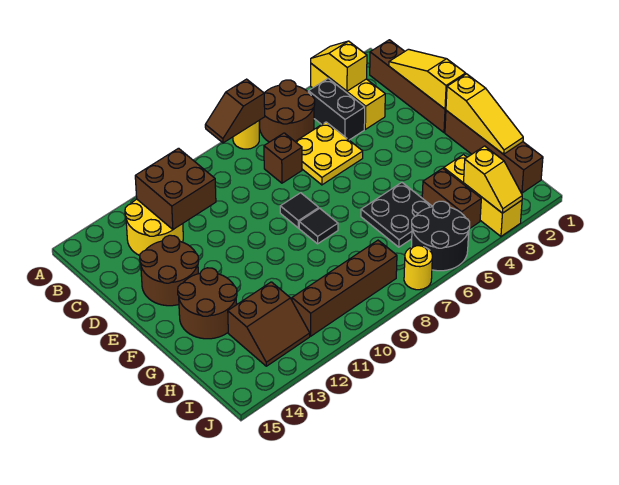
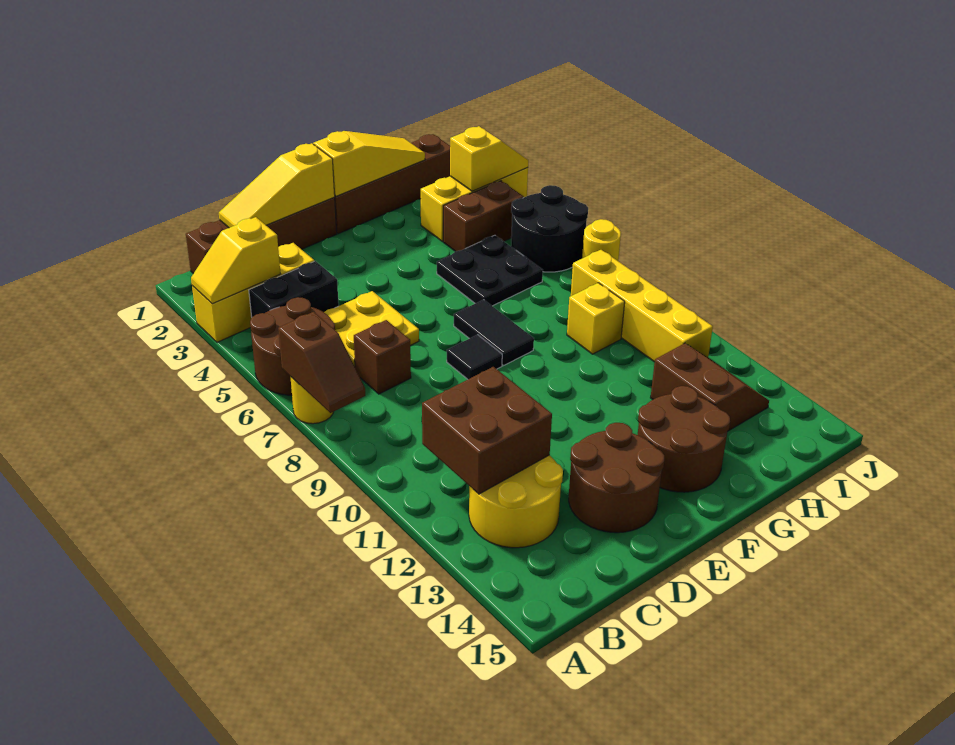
black tile F8 level 1 -> black tile F7:F8 level 1
none -> yellow brick H9 level 1
brown brick I8:I11 level 1 -> yellow brick I8:I11 level 1

